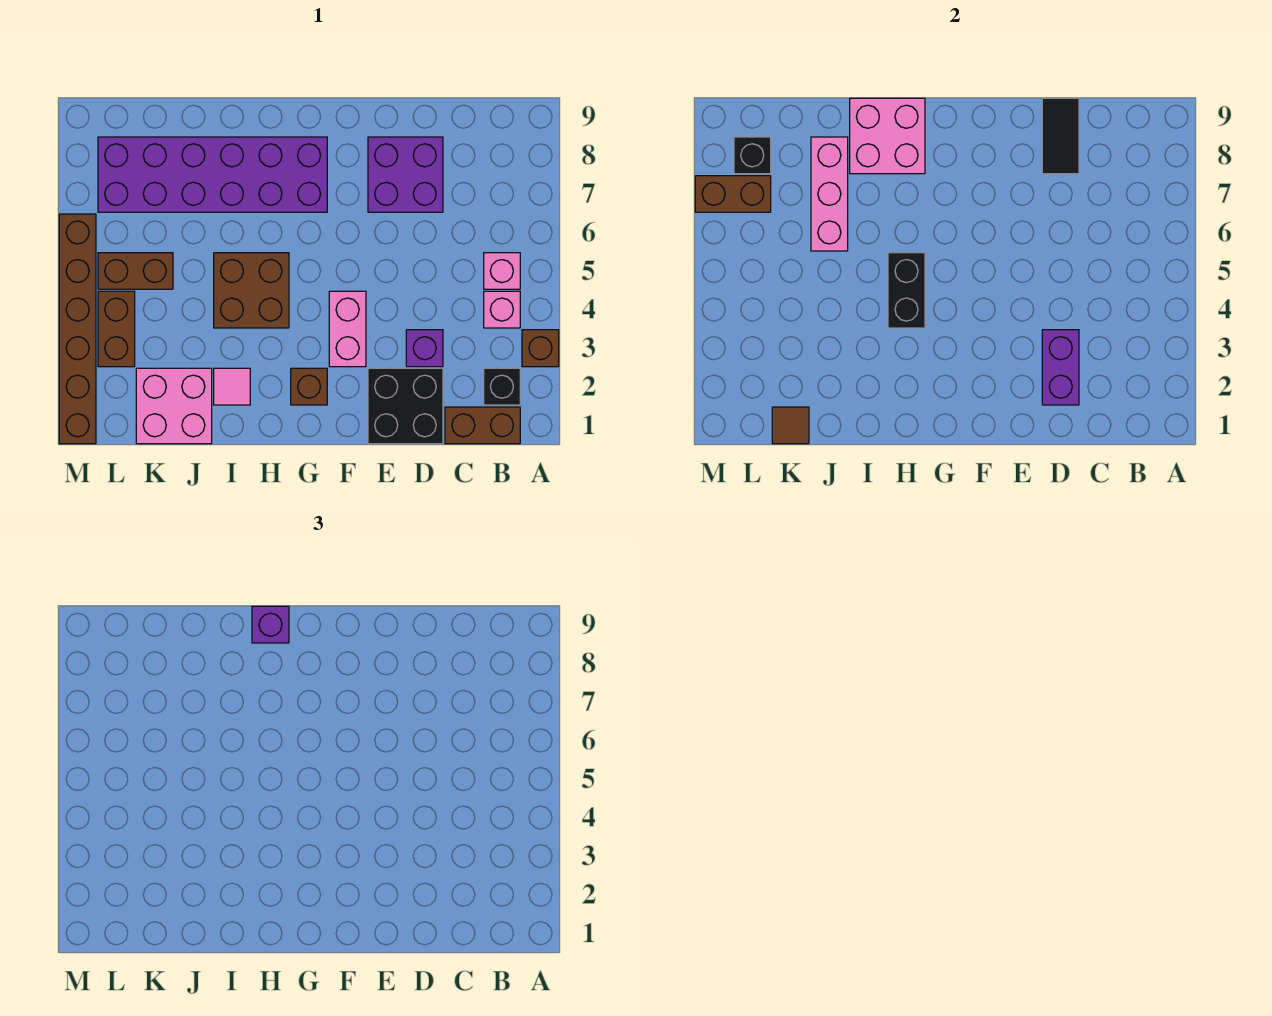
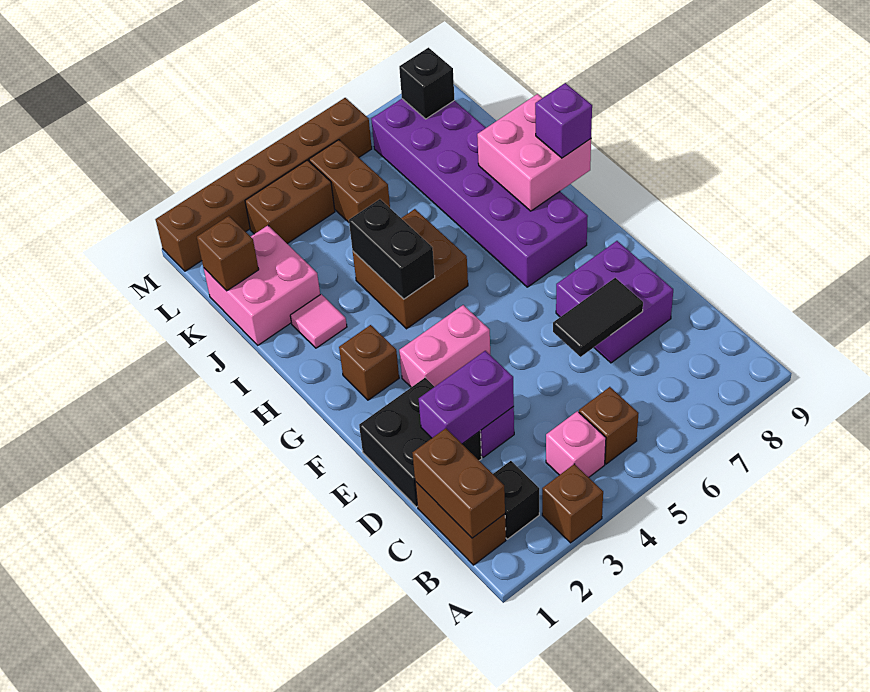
pink brick B5 level 1 -> brown brick B5 level 1
black tile D8:D9 level 2 -> black tile D6:D7 level 2
black brick H4:H5 level 2 -> black brick H4:I4 level 2
pink brick J6:J8 level 2 -> none
brown tile K1 level 2 -> brown brick K1 level 2
brown brick L7:M7 level 2 -> brown brick B1:C1 level 2

